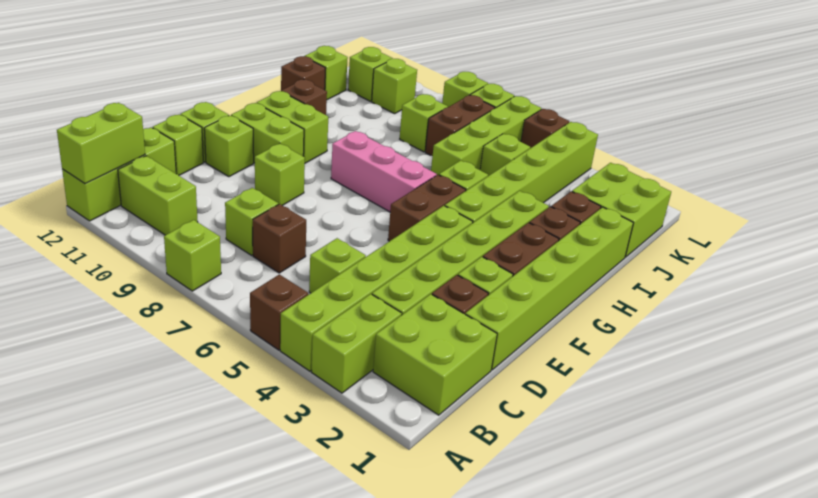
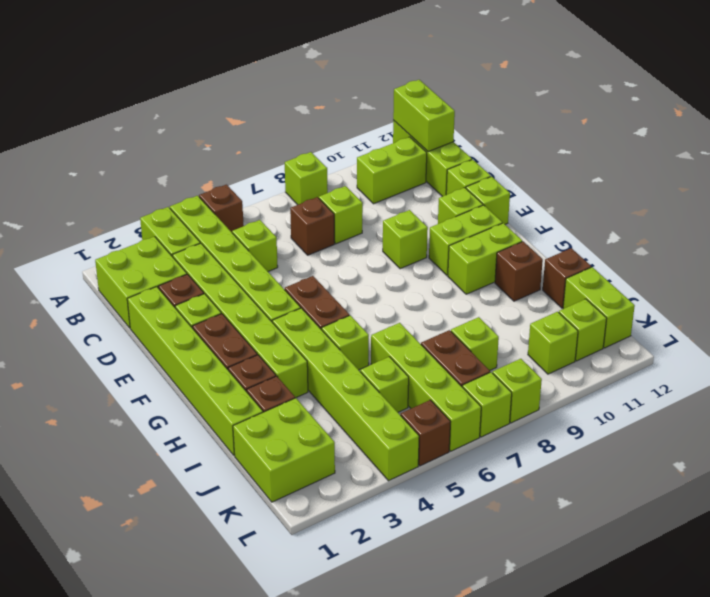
pink brick G6:G8 level 1 -> none
lime brick J12 level 1 -> lime brick J12:K12 level 1

